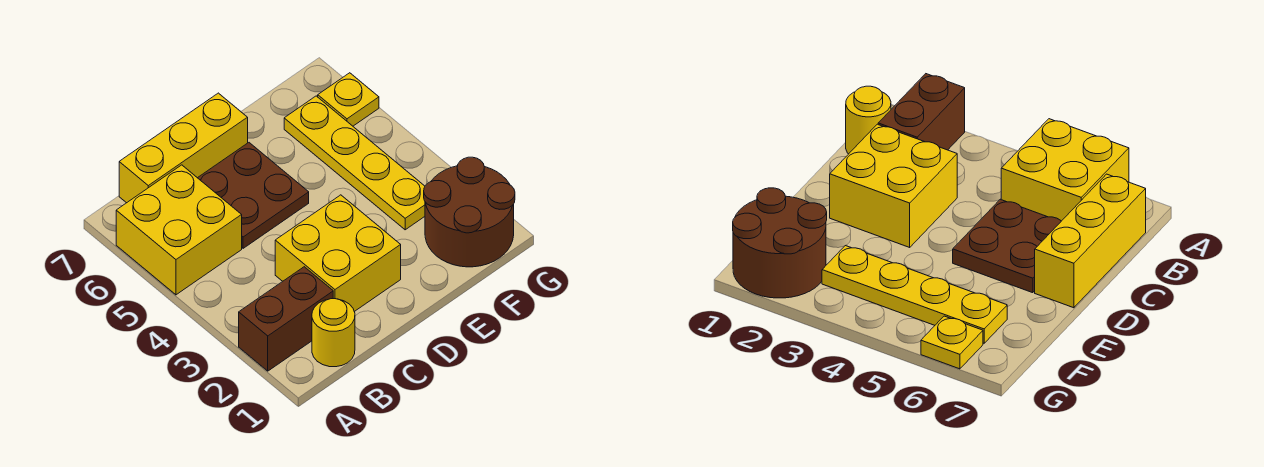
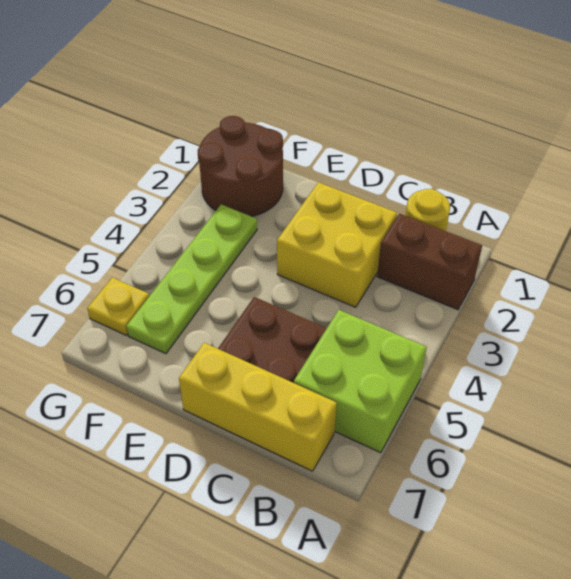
yellow brick A5:B6 level 1 -> lime brick A5:B6 level 1
yellow plate F3:F6 level 1 -> lime plate F3:F6 level 1

